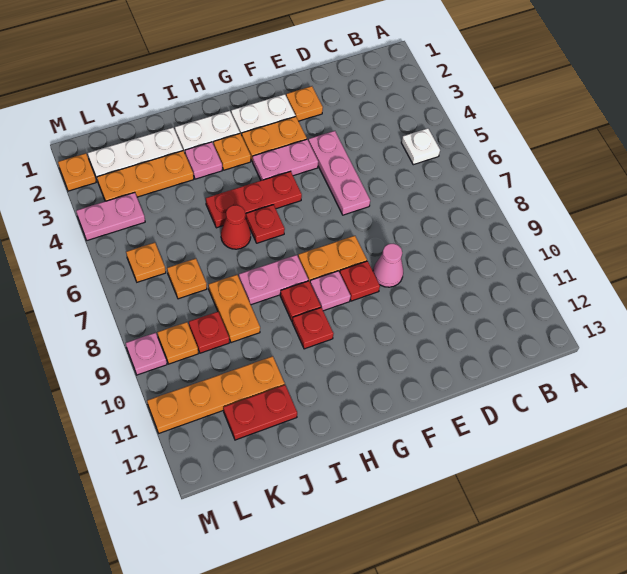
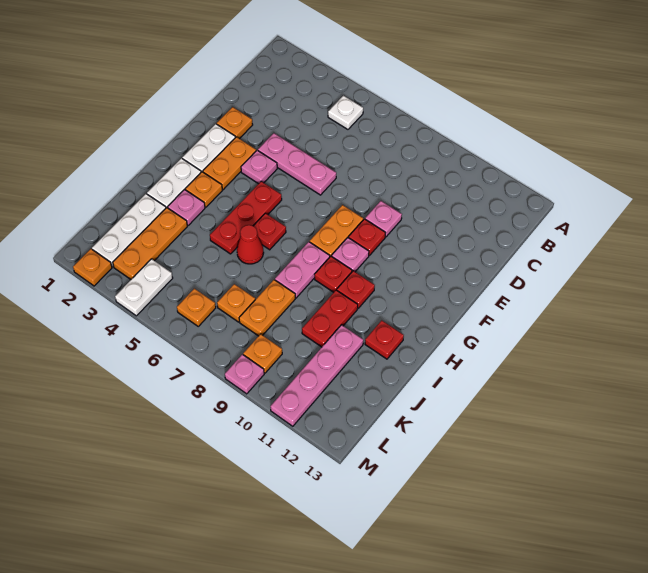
pink cone E9 level 1 -> pink plate E9 level 1
pink plate F4:G4 level 1 -> pink plate F4 level 1
orange plate J8:J9 level 1 -> orange plate J8:K8 level 1
orange plate J11:M11 level 1 -> pink plate J11:M11 level 1
red plate J12:K12 level 1 -> red plate I10:J10 level 1
red plate K9 level 1 -> red plate I12 level 1
pink plate L4:M4 level 1 -> white plate L4:M4 level 1

